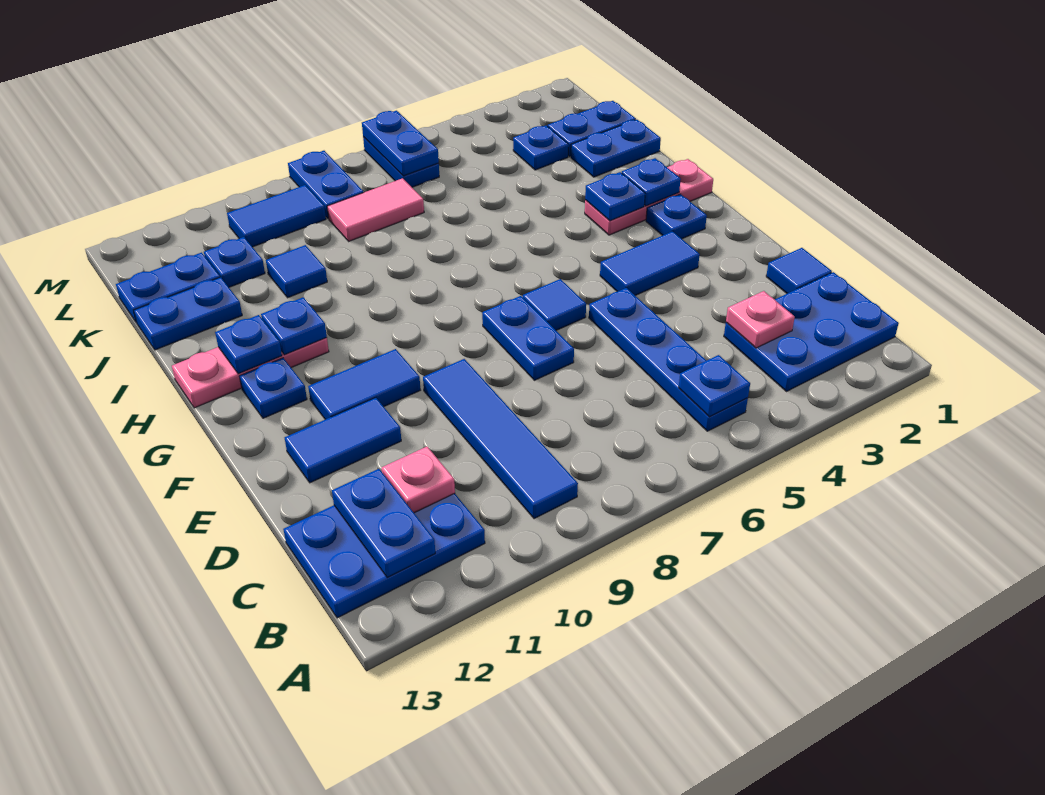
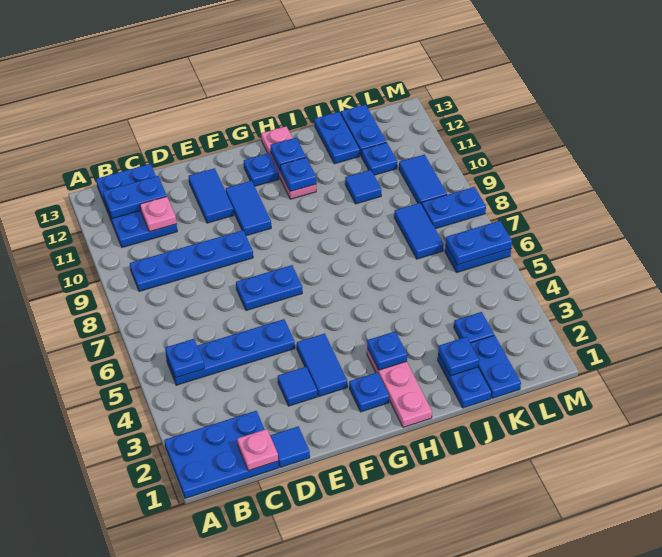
blue plate B1:C3 level 1 -> blue plate A1:C2 level 1
blue tile B9:E9 level 1 -> blue plate B9:E9 level 1
pink plate C3 level 2 -> pink plate C1 level 2
blue tile F6 level 1 -> blue tile E3 level 1
blue plate H2 level 2 -> blue plate J2 level 2
pink tile K7:K8 level 1 -> blue tile K7:K8 level 1

